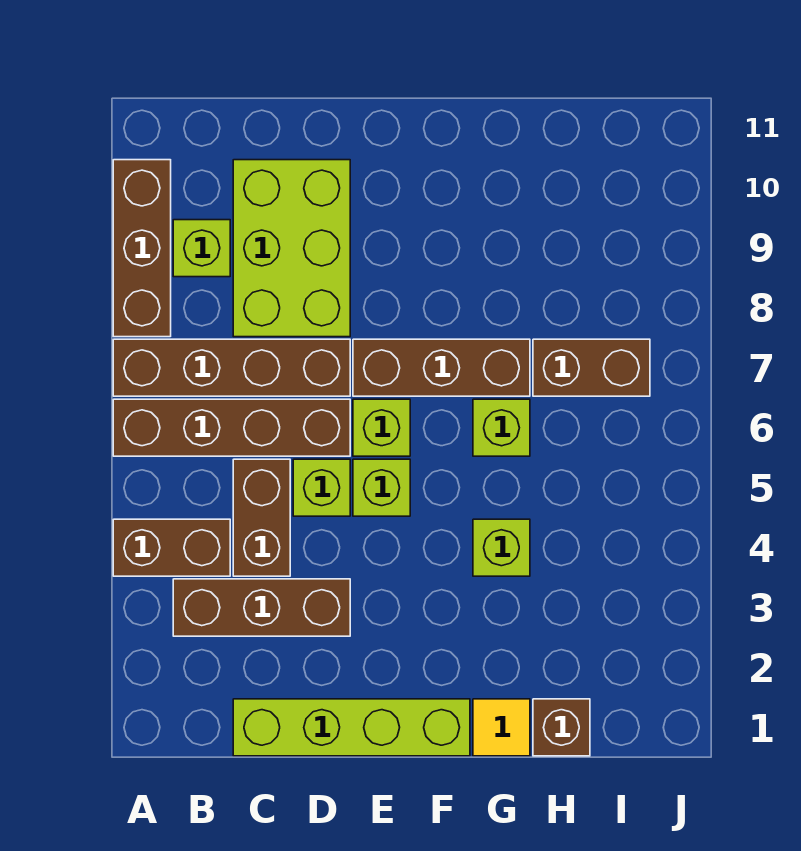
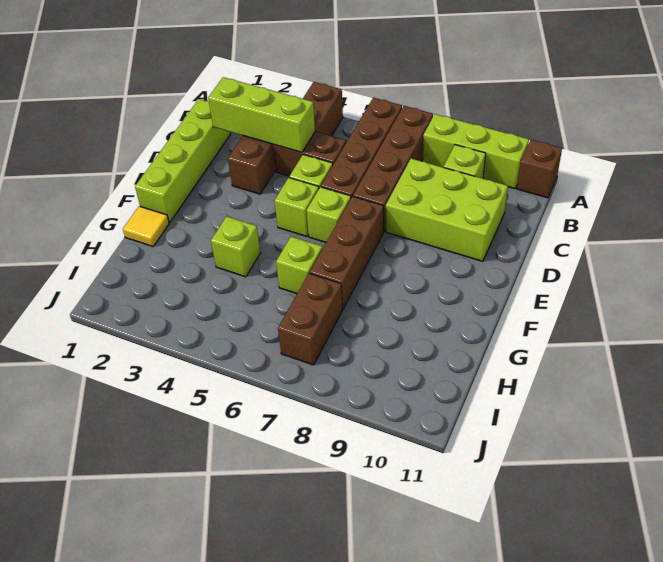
brown brick A8:A10 level 1 -> lime brick A8:A10 level 1
none -> lime brick C2:C4 level 2
brown brick H1 level 1 -> brown brick A11 level 1

